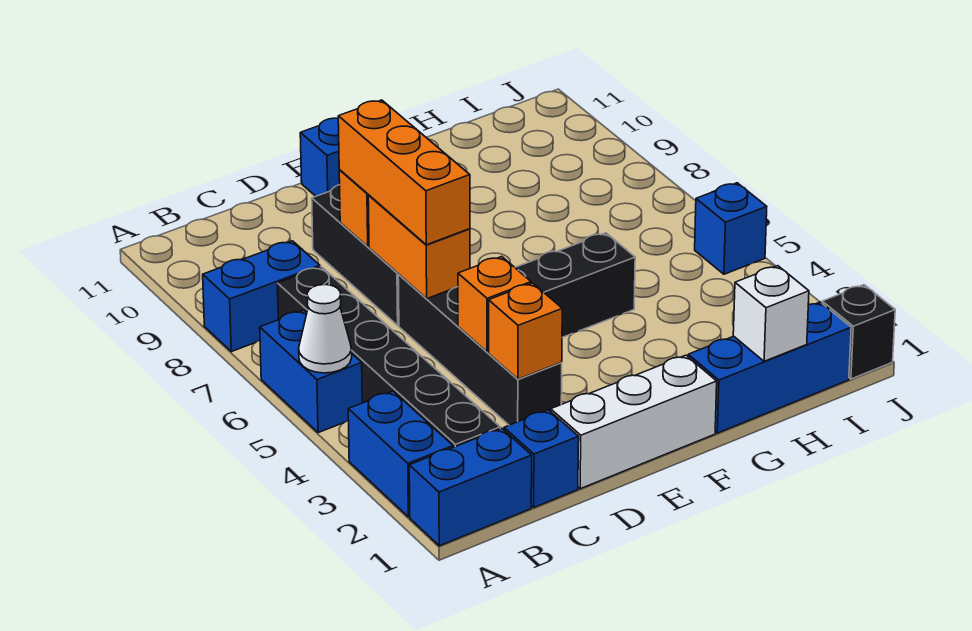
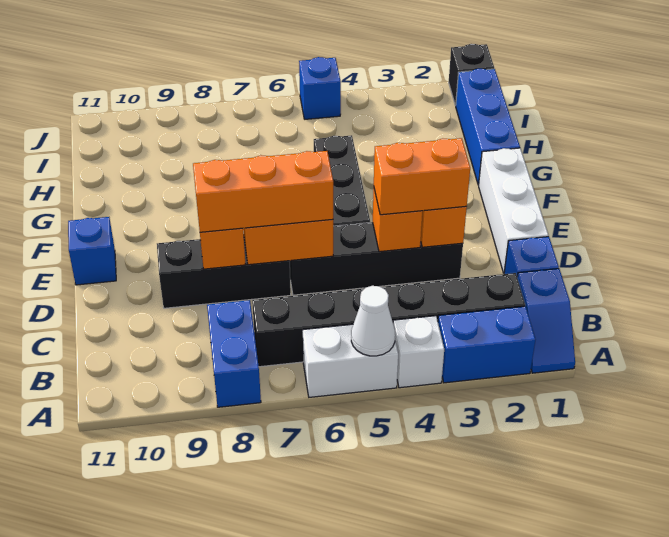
blue brick A1:B1 level 1 -> blue slope A1:B1 level 1 top B
blue brick A5:A6 level 1 -> white brick A5:A6 level 1
none -> orange brick D3:D4 level 3
white brick H1 level 2 -> white brick A4 level 1

